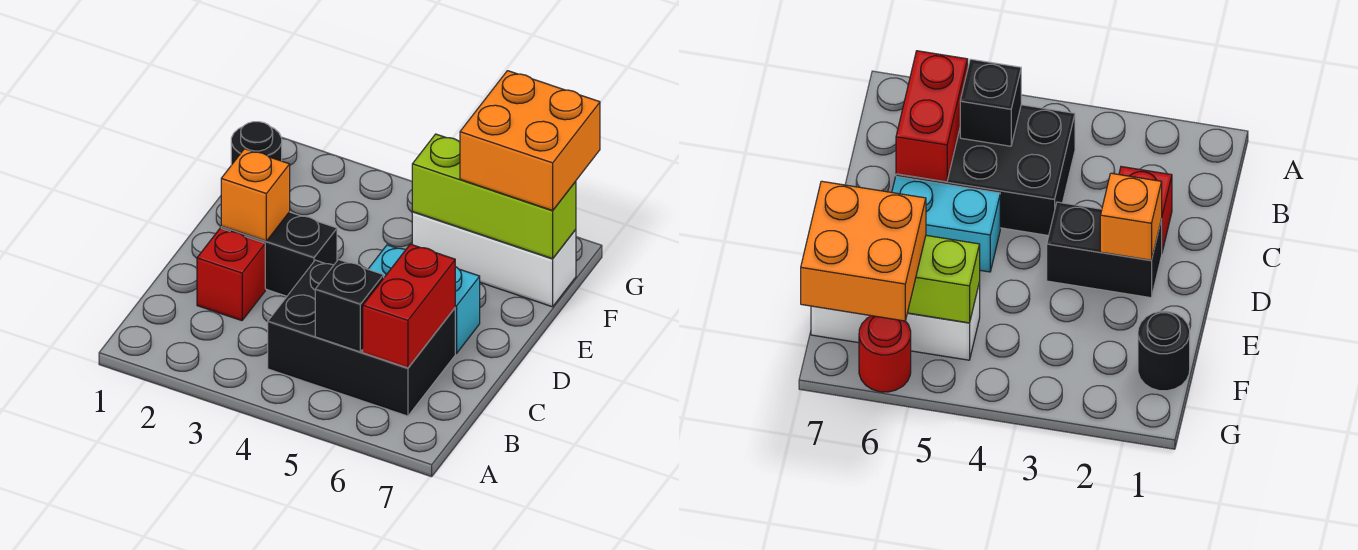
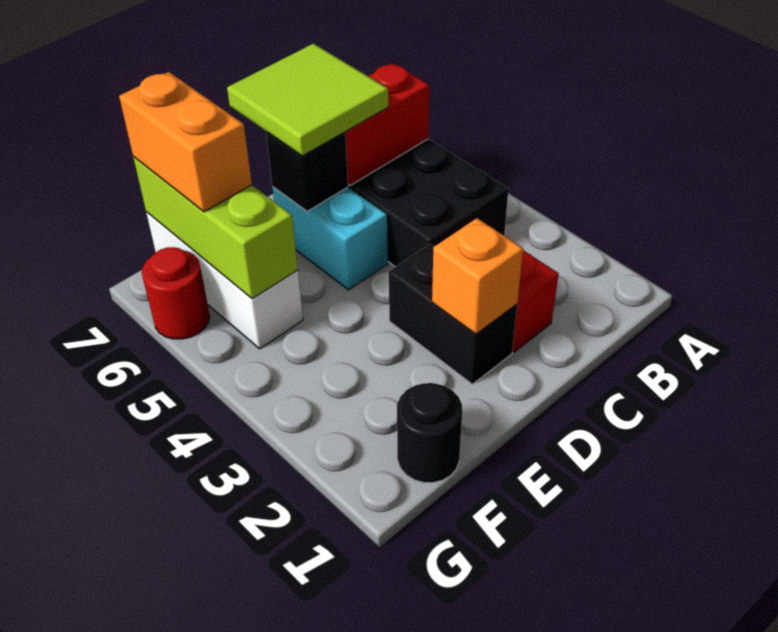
black brick B5 level 2 -> black brick D6 level 2
none -> lime tile C6:D7 level 3
orange brick F6:G7 level 3 -> orange brick F6:F7 level 3

